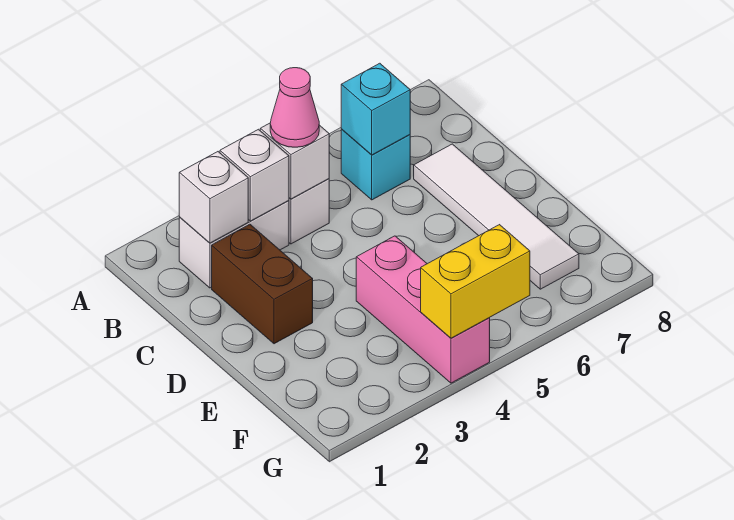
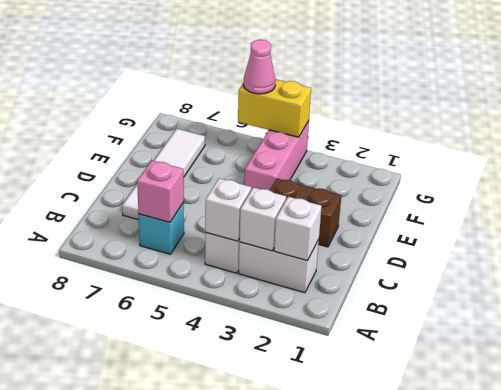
pink cone B4 level 3 -> pink cone G5 level 3
cyan brick B6 level 2 -> pink brick B6 level 2
brown brick C2:D2 level 1 -> brown brick D2:D3 level 1

